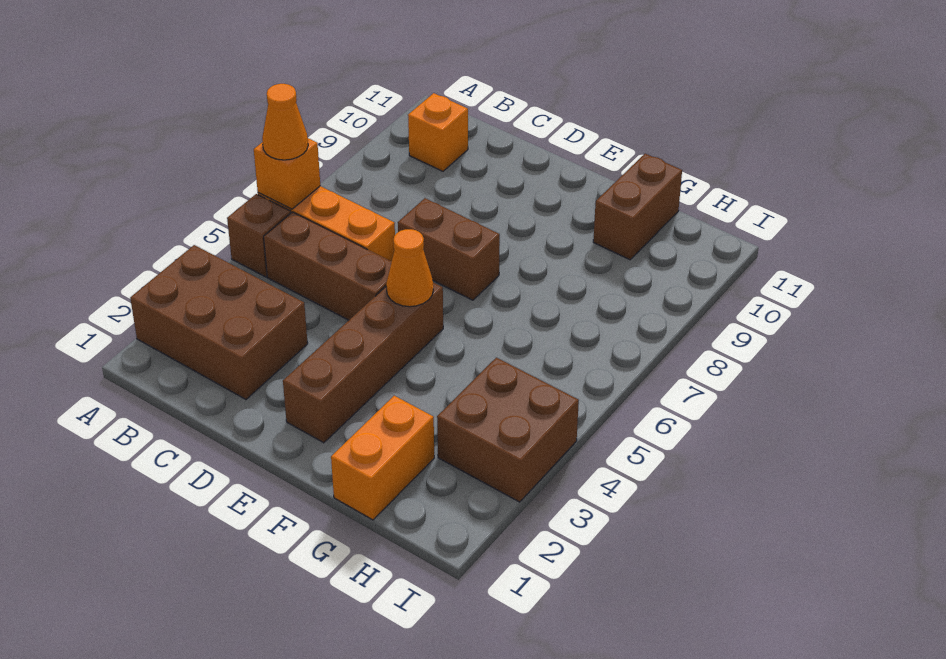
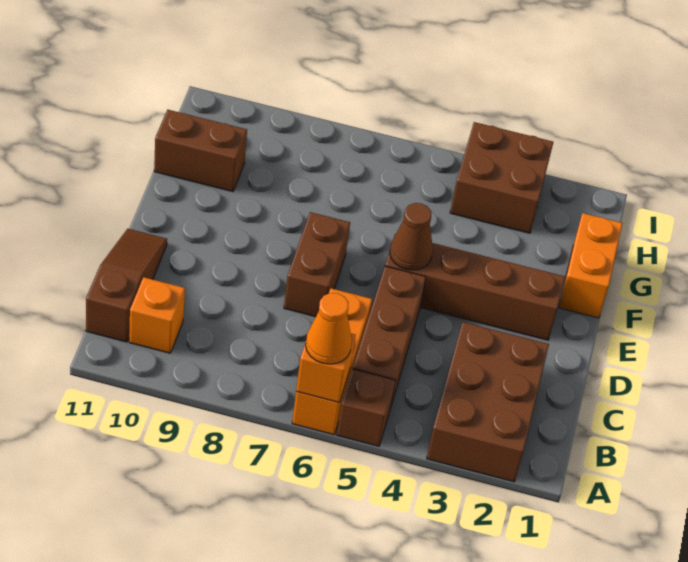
none -> brown slope B11:D11 level 1 top B
orange cone E5 level 2 -> brown cone E5 level 2
orange brick G1:G2 level 1 -> orange brick F1:G1 level 1

